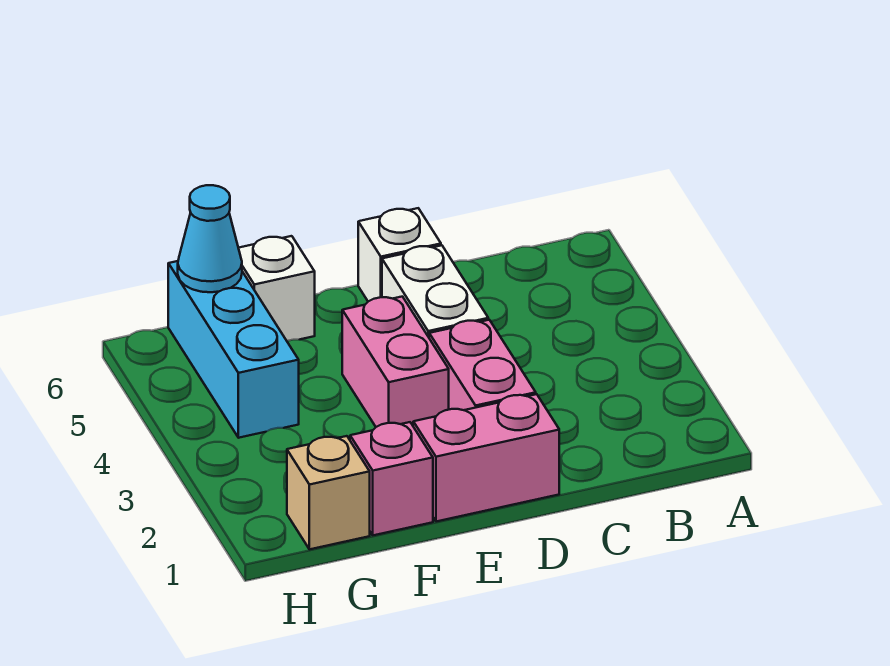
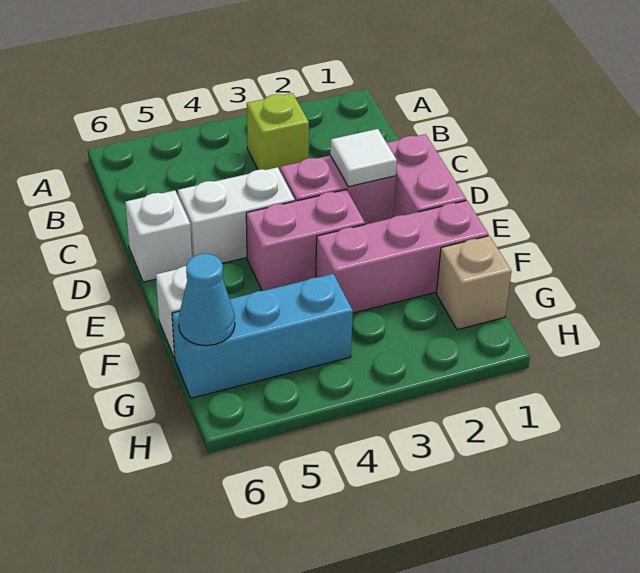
none -> lime brick B3 level 1
none -> white tile D2 level 2
pink brick F1 level 1 -> pink brick F1:F3 level 1

